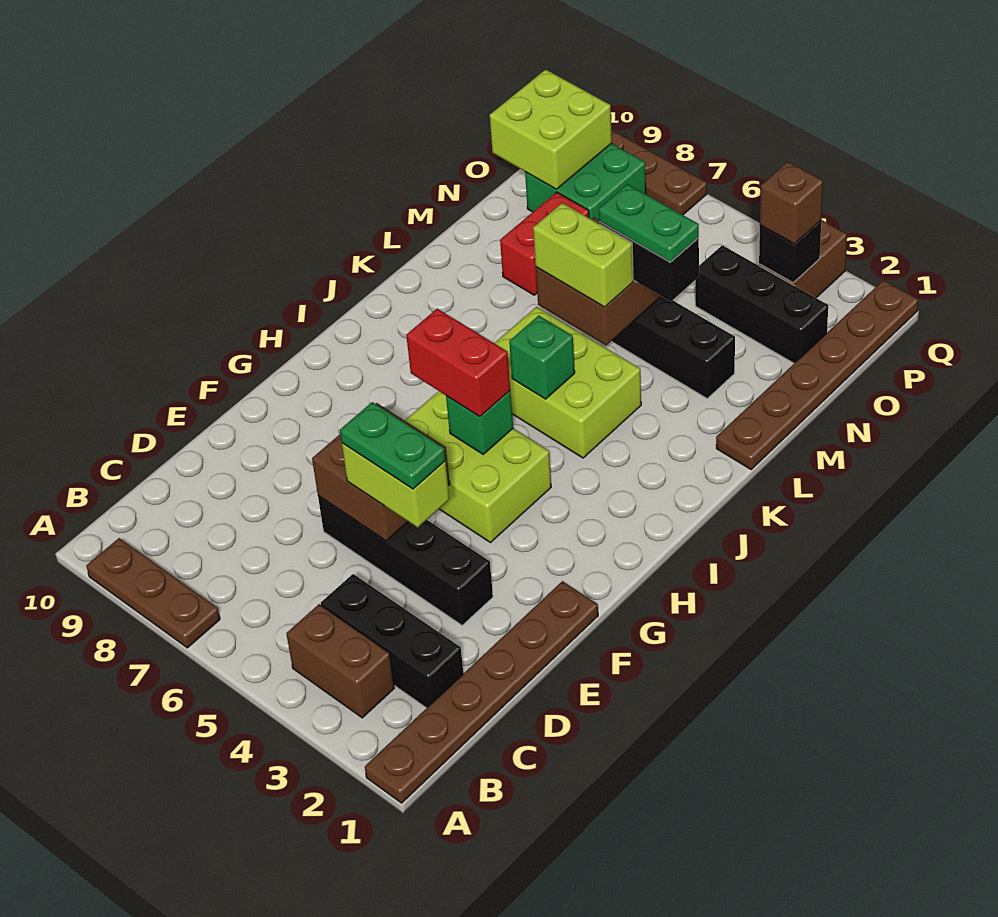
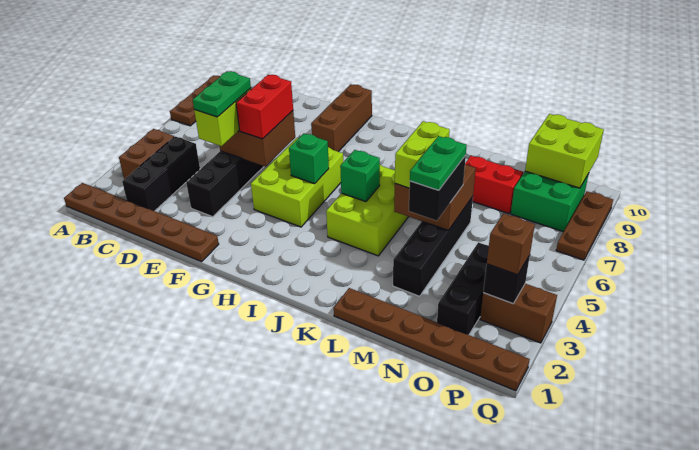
none -> brown brick G8:G10 level 1
red brick H5:H6 level 3 -> red brick F5:F6 level 3

